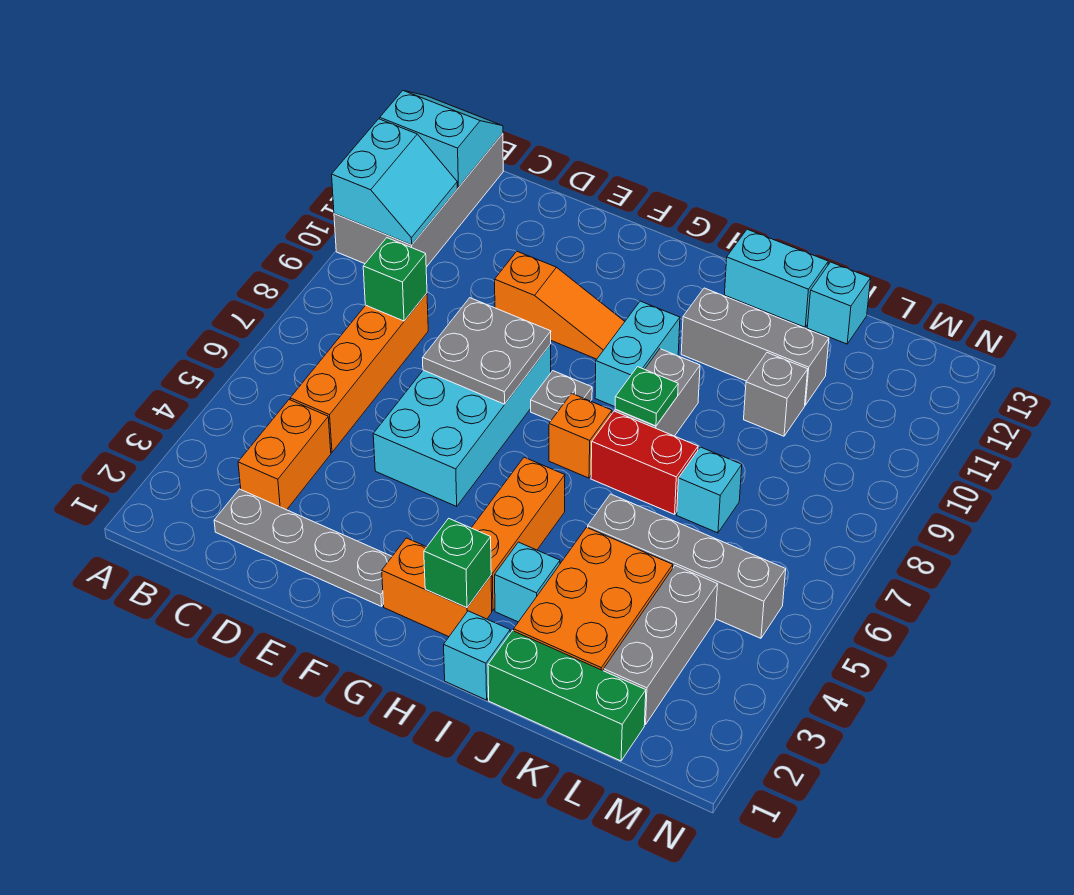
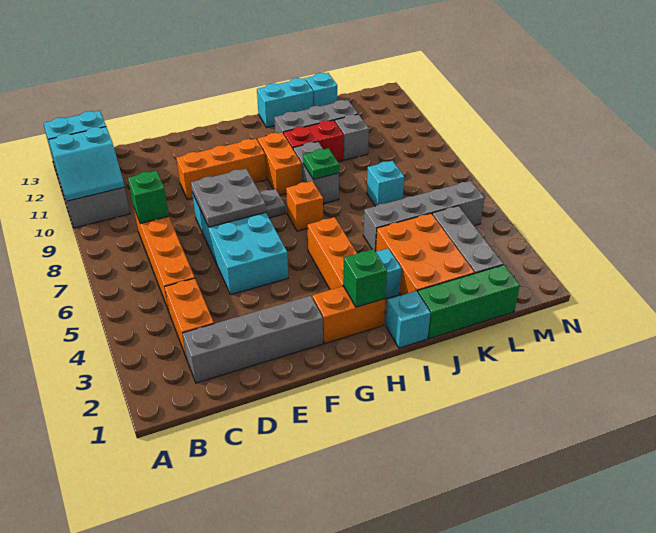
cyan slope A10:B11 level 2 top A -> cyan slope A10:B11 level 2 top 11
grey plate C2:F2 level 1 -> grey brick C2:F2 level 1
orange slope E10:G10 level 1 top E -> orange brick E10:G10 level 1
cyan brick H9:H10 level 1 -> orange brick H9:H10 level 1
red brick I7:J7 level 1 -> red brick I10:J10 level 1

